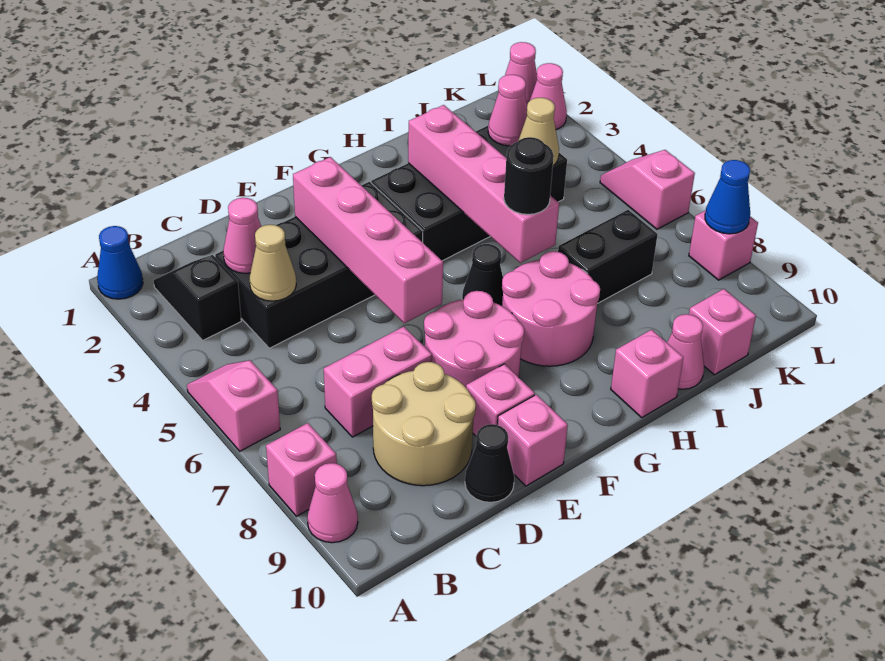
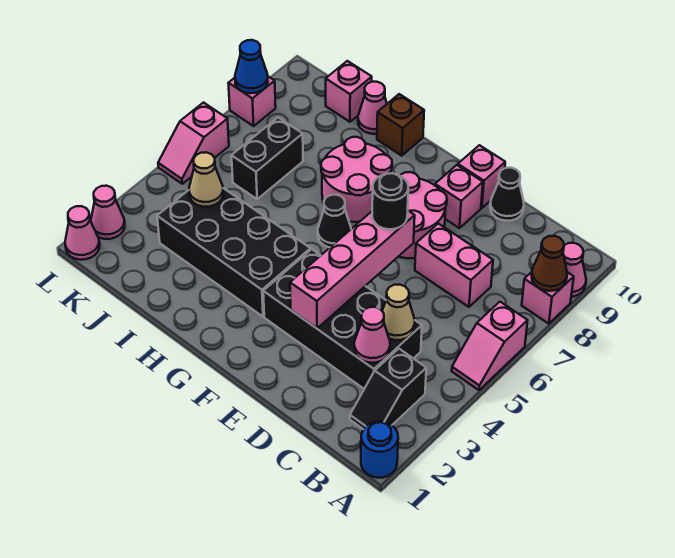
blue cone A1 level 1 -> blue round brick A1 level 1
none -> brown cone A8 level 2
tan round brick C8:D9 level 1 -> none
pink brick H3:H6 level 2 -> none
black round brick H6 level 3 -> black round brick E6 level 3
pink brick H10 level 1 -> brown brick H10 level 1
black brick I7:J7 level 1 -> black brick J6:J7 level 1
pink cone J3 level 2 -> none

